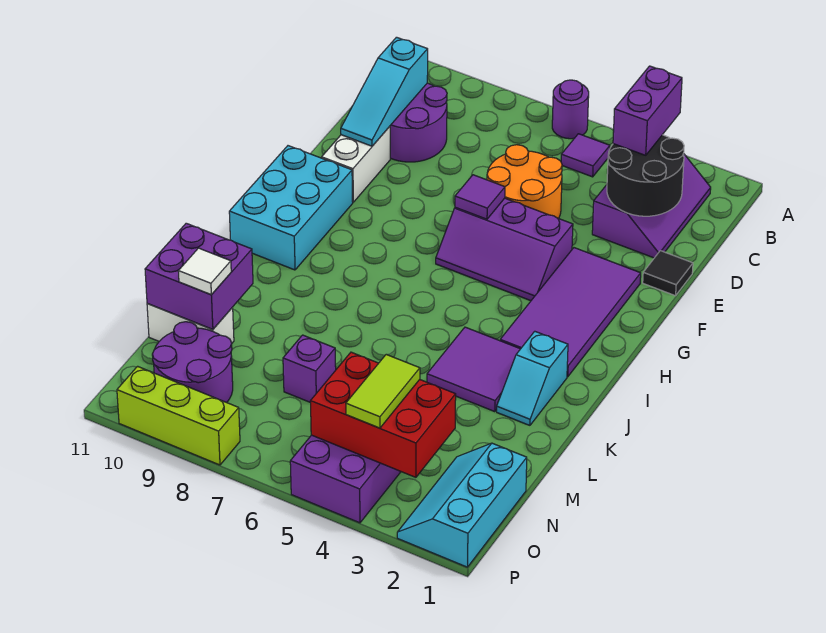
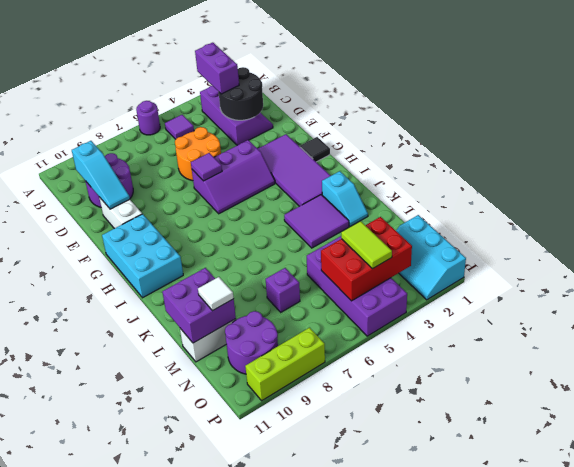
black tile E1 level 1 -> black tile G1 level 1

